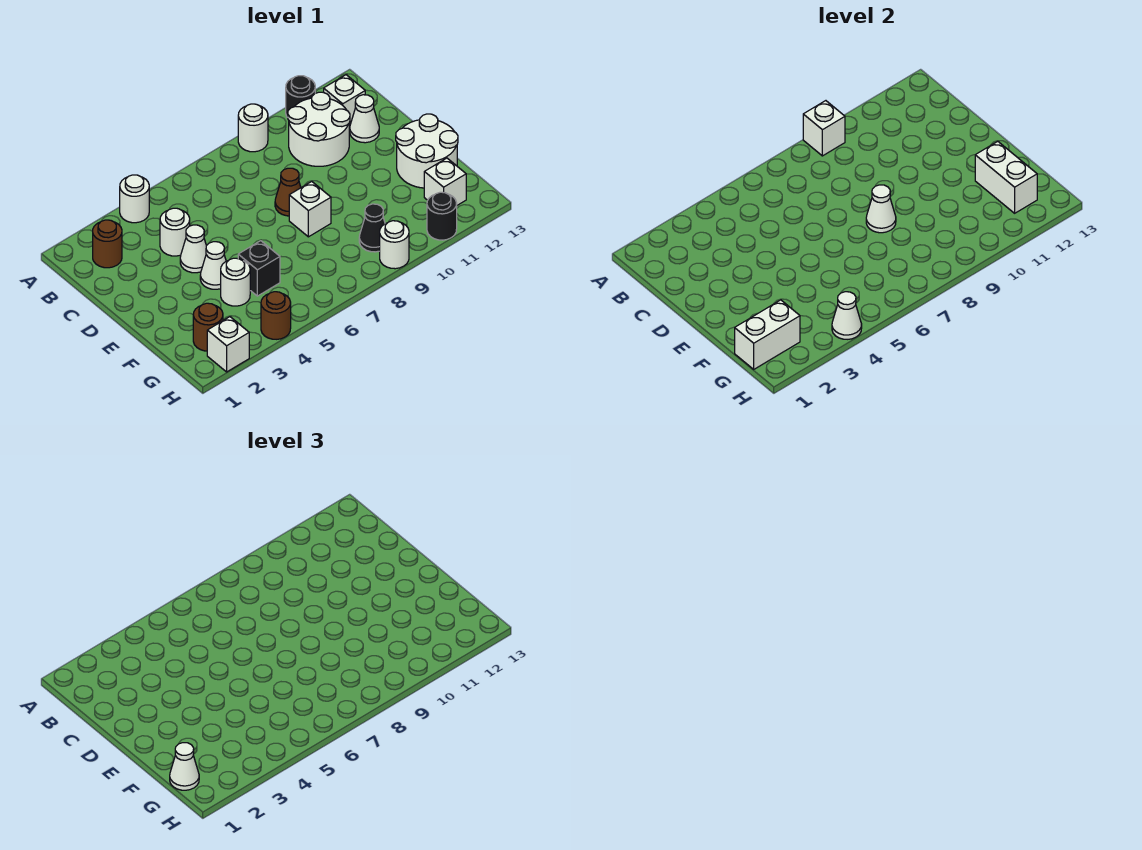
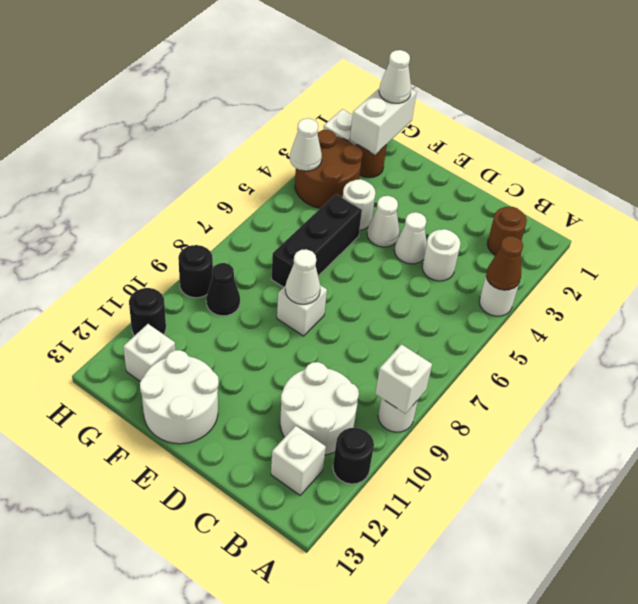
white cone C12 level 1 -> none
brown cone D8 level 1 -> brown cone A4 level 2
black brick F5 level 1 -> black brick F5:F7 level 1
white brick F12:G12 level 2 -> none
brown round brick H4 level 1 -> brown round brick G3:H4 level 1
white round brick H9 level 1 -> black round brick H9 level 1

